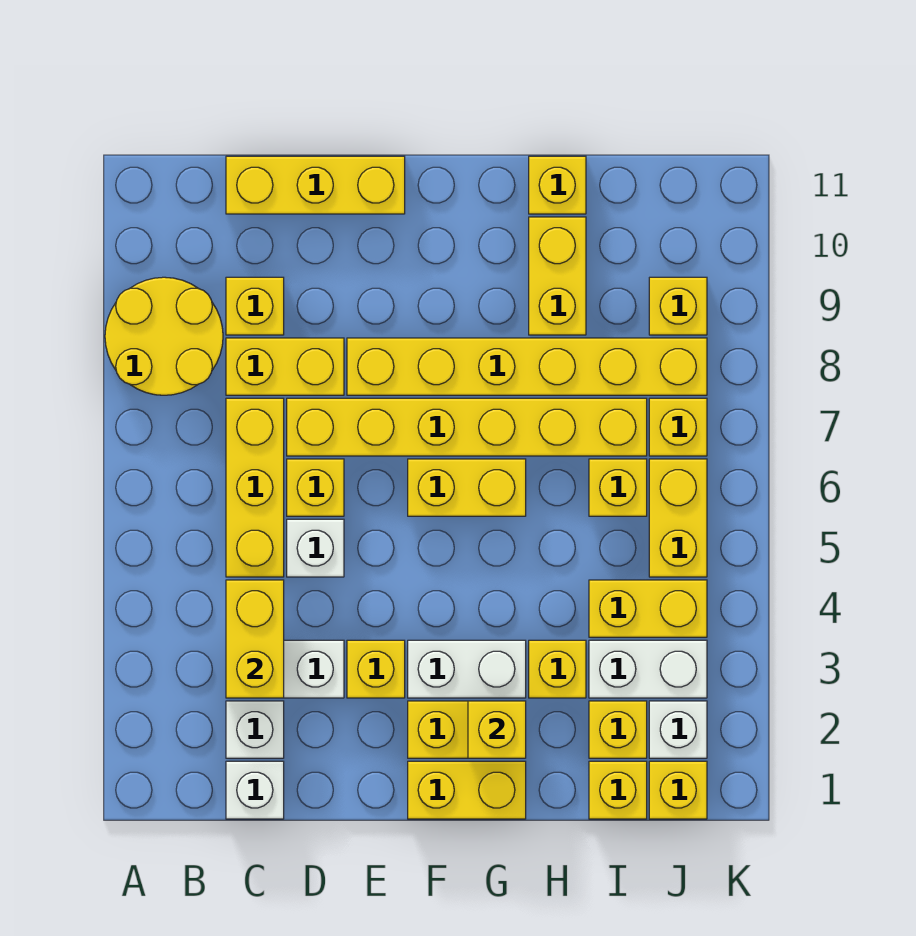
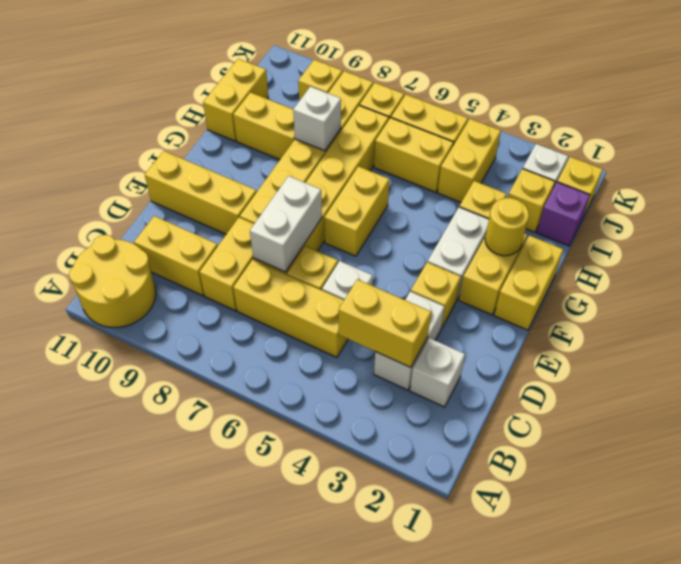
yellow round brick A8:B9 level 1 -> yellow round brick A10:B11 level 1
white brick C1 level 1 -> white brick H8 level 2
yellow brick C9 level 1 -> yellow brick C9:C10 level 1
yellow brick C11:E11 level 1 -> yellow brick E9:E11 level 1
yellow brick G2 level 2 -> yellow round brick G2 level 2
yellow brick H11 level 1 -> yellow brick H11:I11 level 1
yellow brick I1 level 1 -> purple brick I1 level 1
white brick I3:J3 level 1 -> white brick D7:E7 level 2
yellow brick I6 level 1 -> yellow brick I5:I6 level 1

